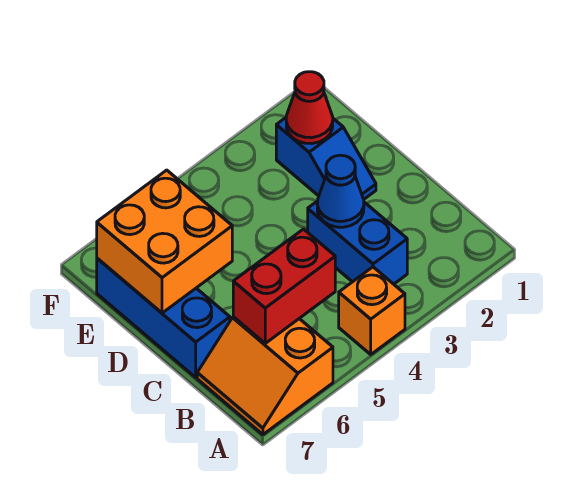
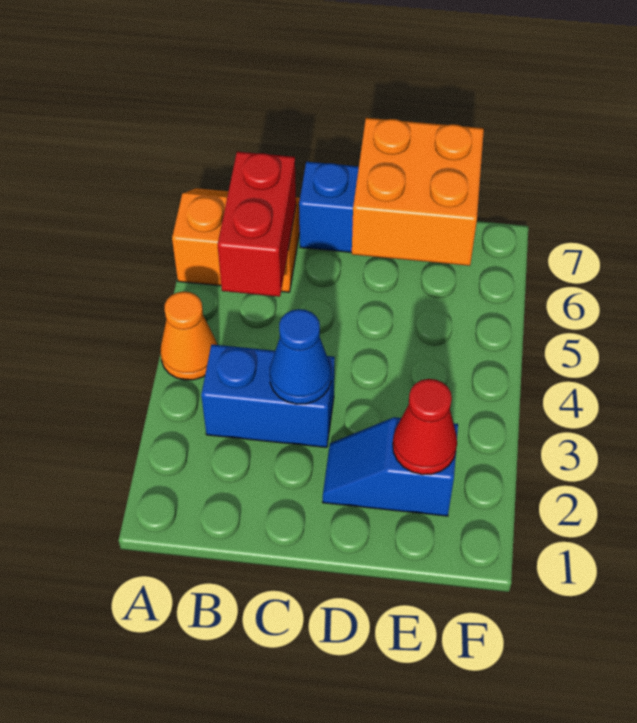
orange brick A4 level 1 -> orange cone A4 level 1

